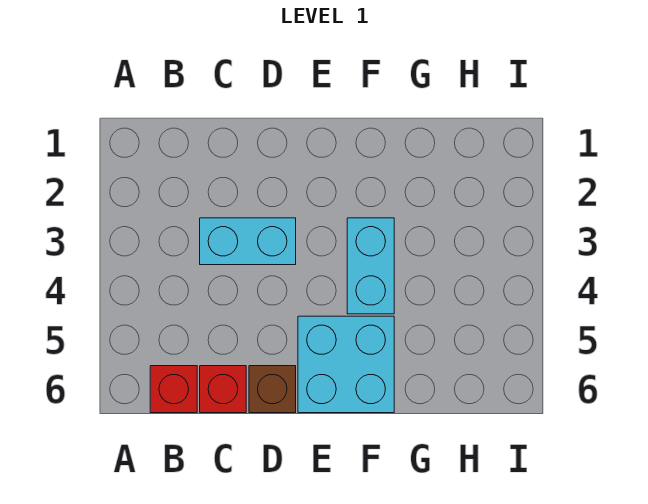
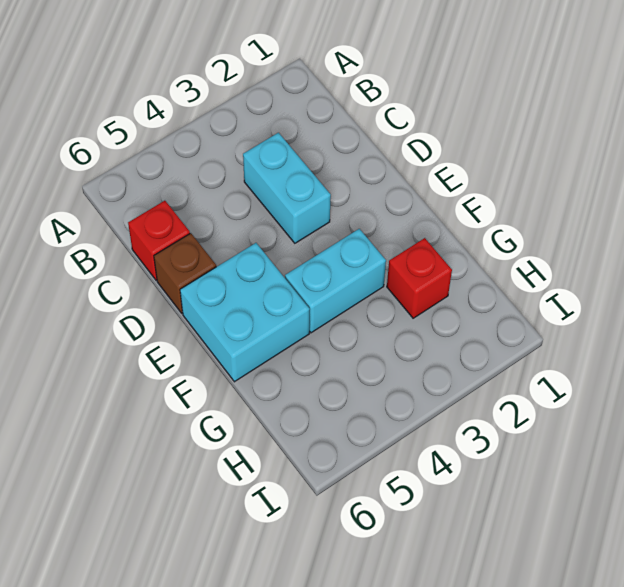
red brick B6 level 1 -> red brick G2 level 1

